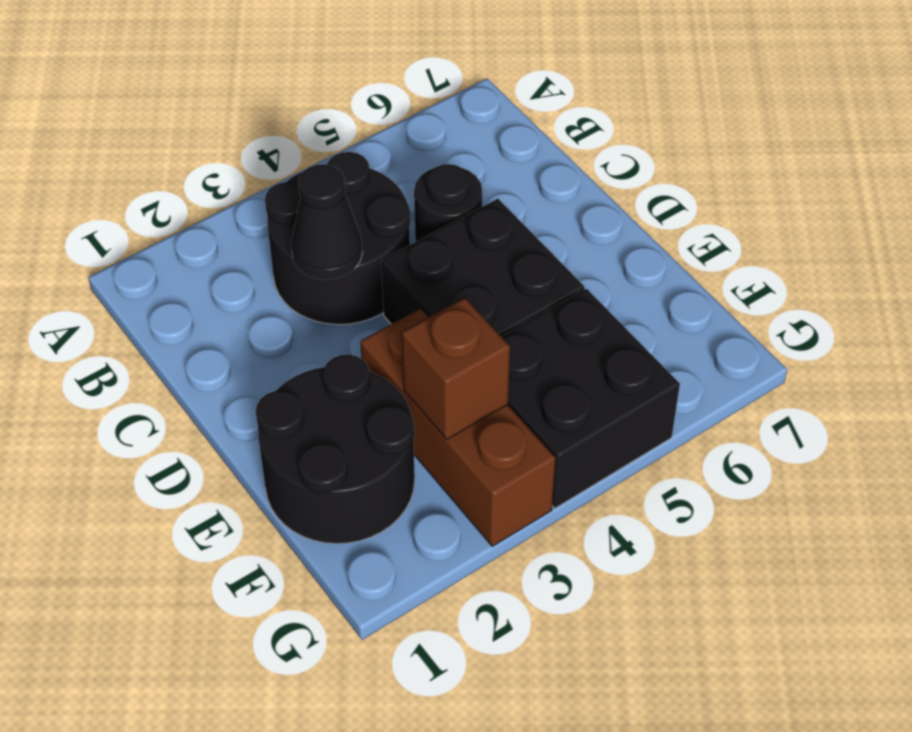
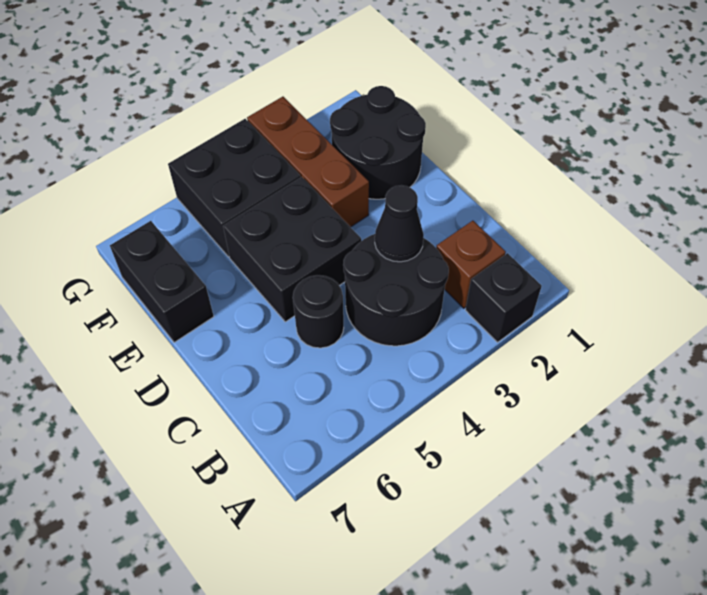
none -> black brick A2 level 1
none -> black brick E7:F7 level 1
brown brick F3 level 2 -> brown brick B2 level 1

